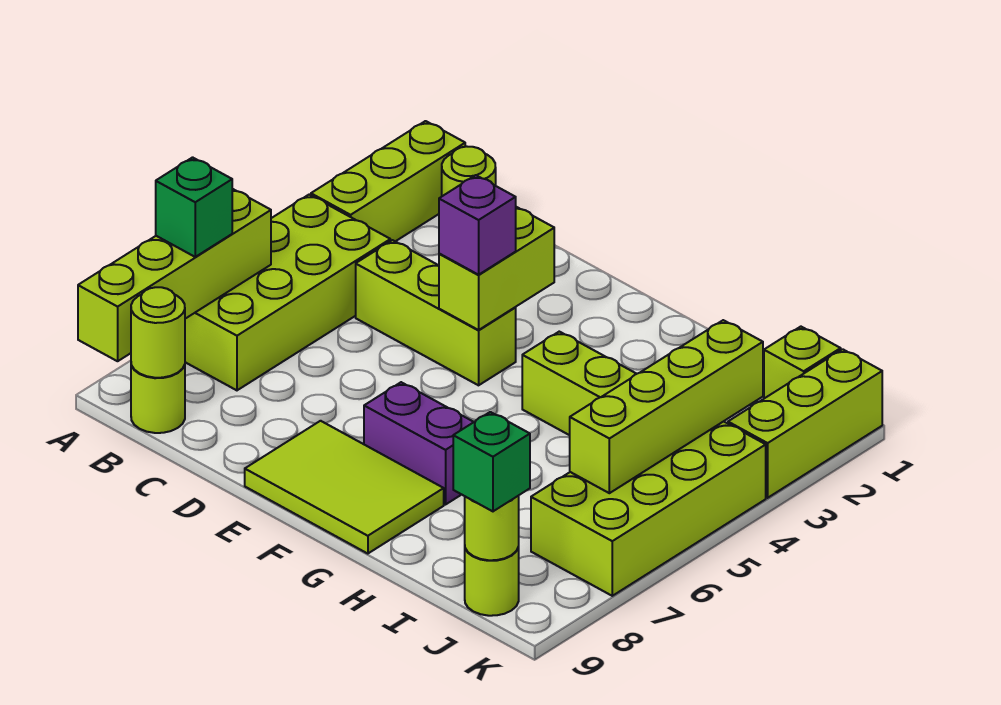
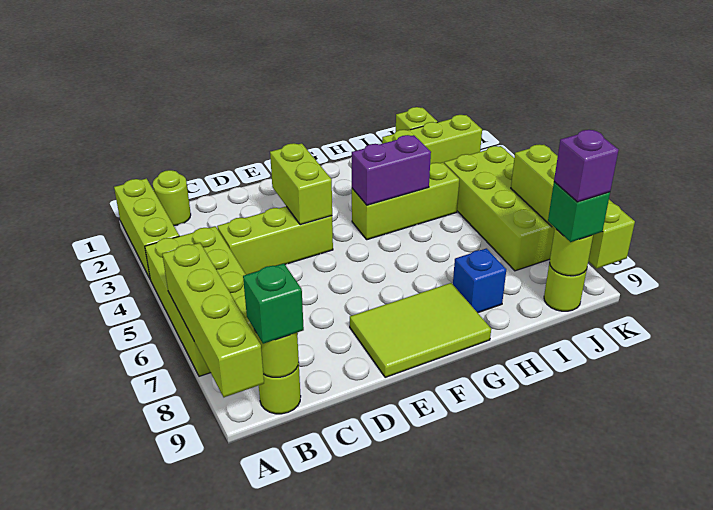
green brick A7 level 3 -> green brick B9 level 3
purple brick E4 level 3 -> purple brick J9 level 4
purple brick F7:G7 level 1 -> purple brick G4:H4 level 2
none -> blue brick H8 level 1
lime brick J3:J6 level 2 -> lime brick K6:K9 level 2
lime brick K1:K3 level 1 -> lime brick I2:K2 level 1

